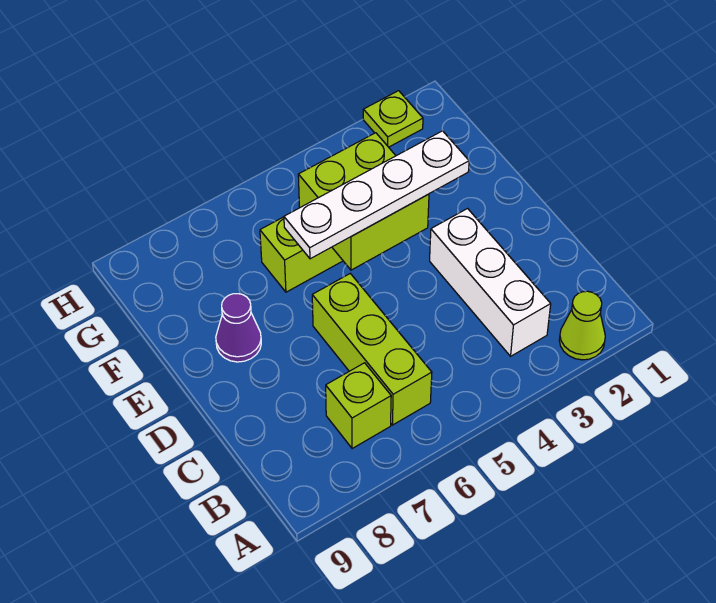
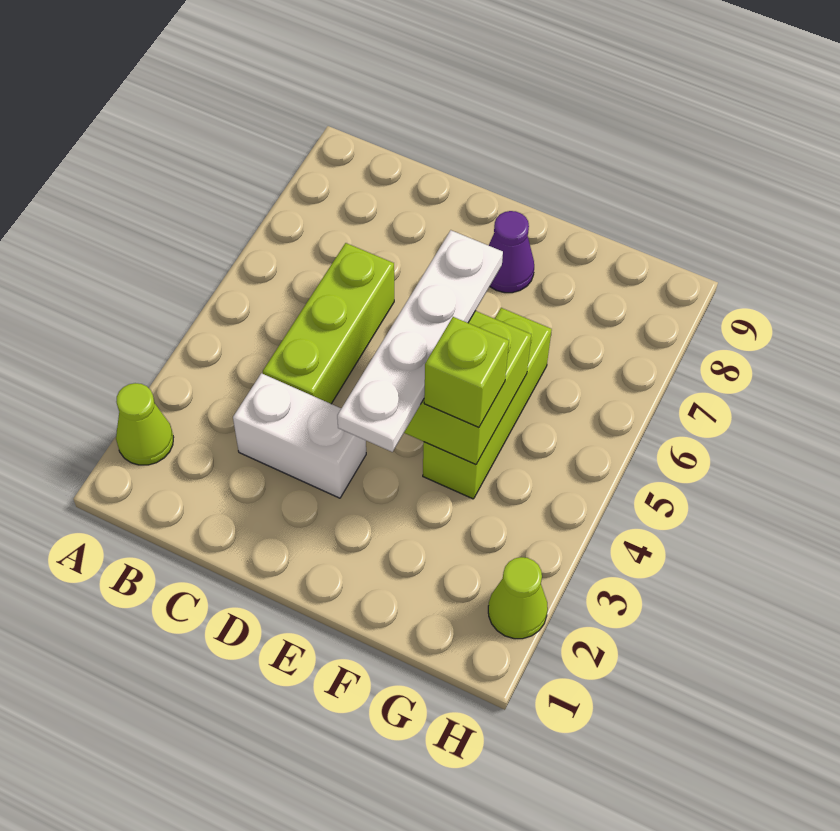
white brick B3:D3 level 1 -> white brick C3:D3 level 1
lime brick B6:D6 level 1 -> lime brick C4:C6 level 1
lime brick B7 level 1 -> lime brick F4 level 3
lime plate H2 level 1 -> lime cone H2 level 1

